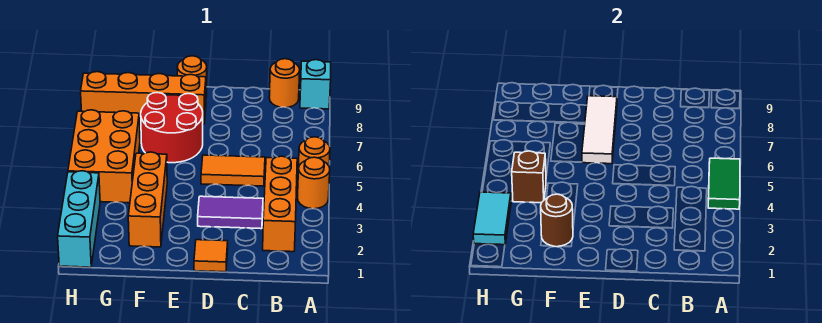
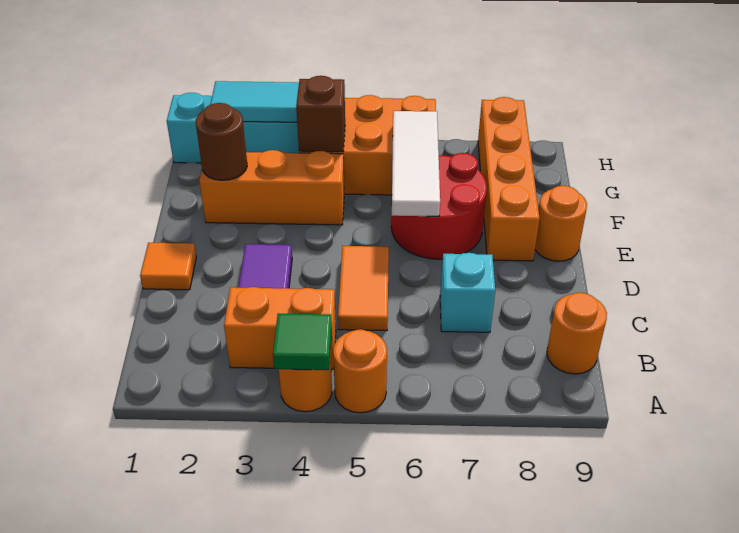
green tile A4:A5 level 2 -> green tile A4 level 2
cyan brick A9 level 1 -> cyan brick C7 level 1
orange brick B2:B4 level 1 -> orange brick B3:B4 level 1
white tile E6:E8 level 2 -> white tile E6:G6 level 2

